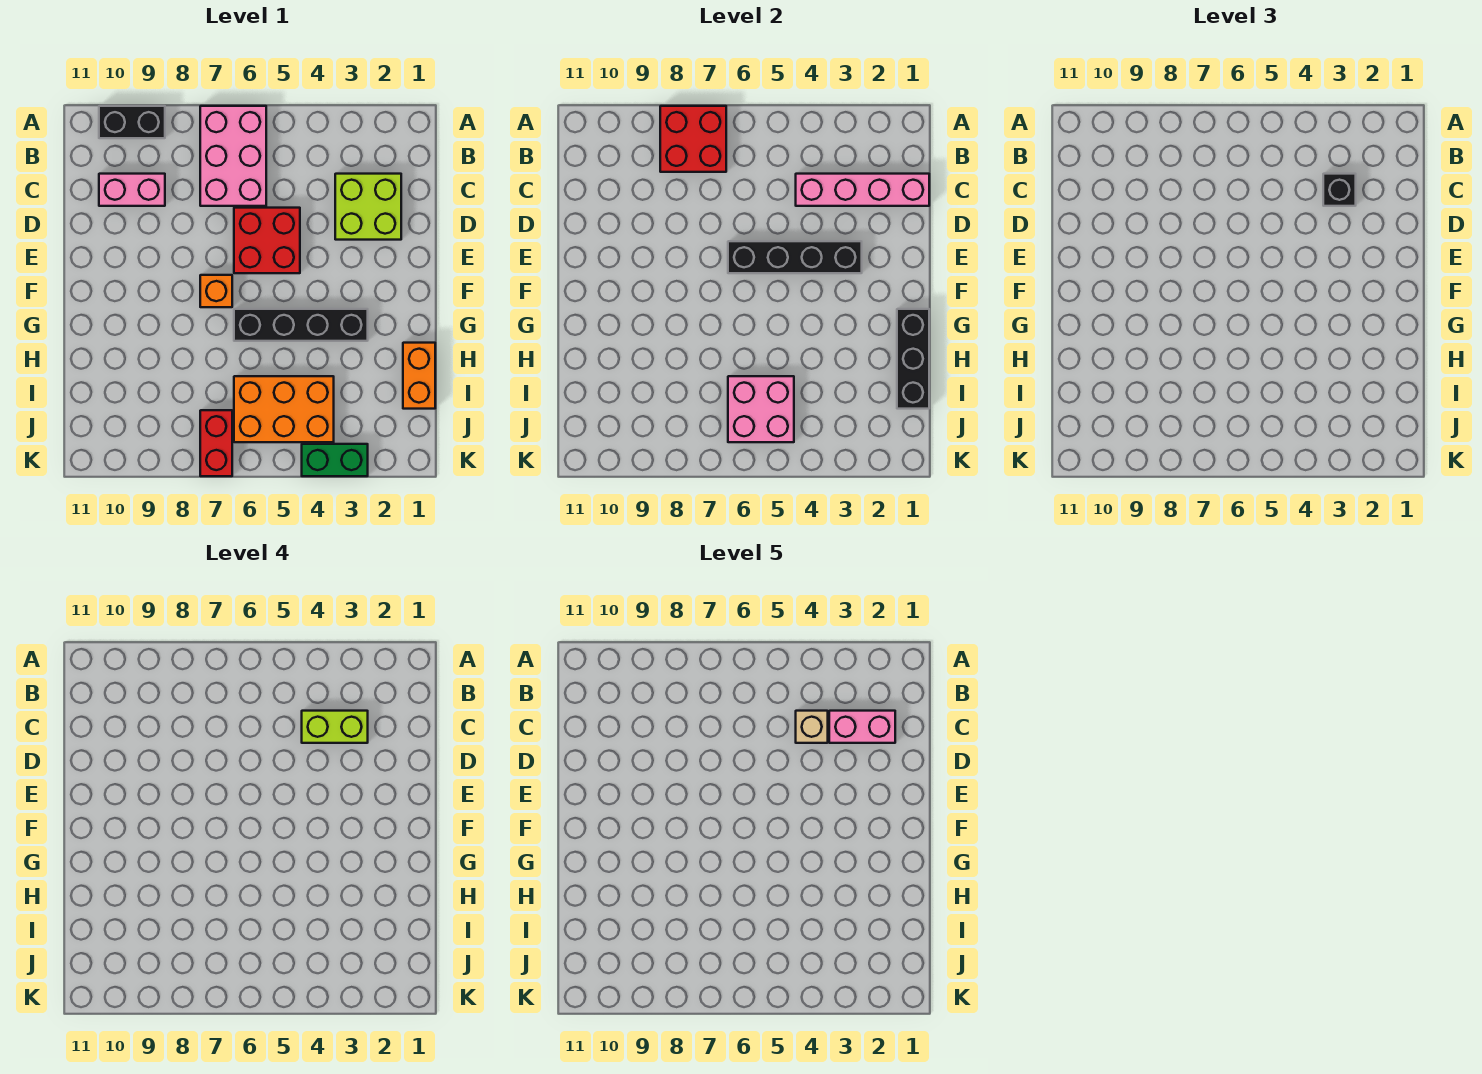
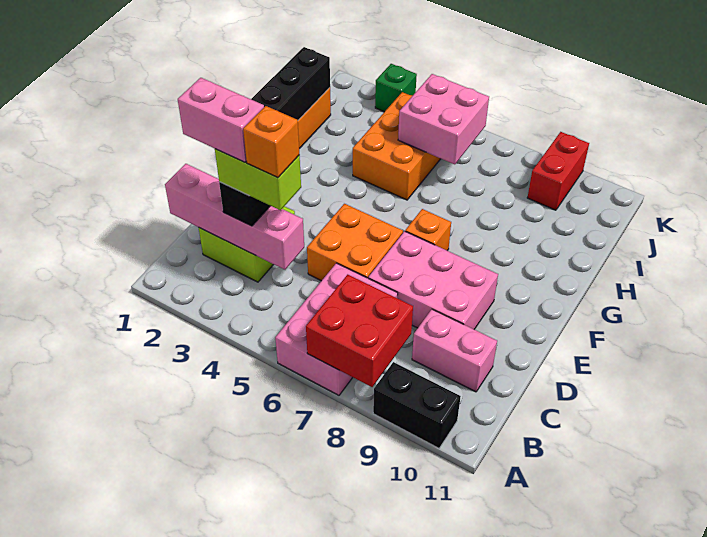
tan brick C4 level 5 -> orange brick C4 level 5
red brick D5:E6 level 1 -> orange brick D5:E6 level 1
none -> pink brick D7:E9 level 1
black brick E3:E6 level 2 -> none
black brick G3:G6 level 1 -> none
orange brick I4:J6 level 1 -> orange brick H4:J5 level 1
red brick J7:K7 level 1 -> red brick J9:K9 level 1
green brick K3:K4 level 1 -> green brick K3 level 1

